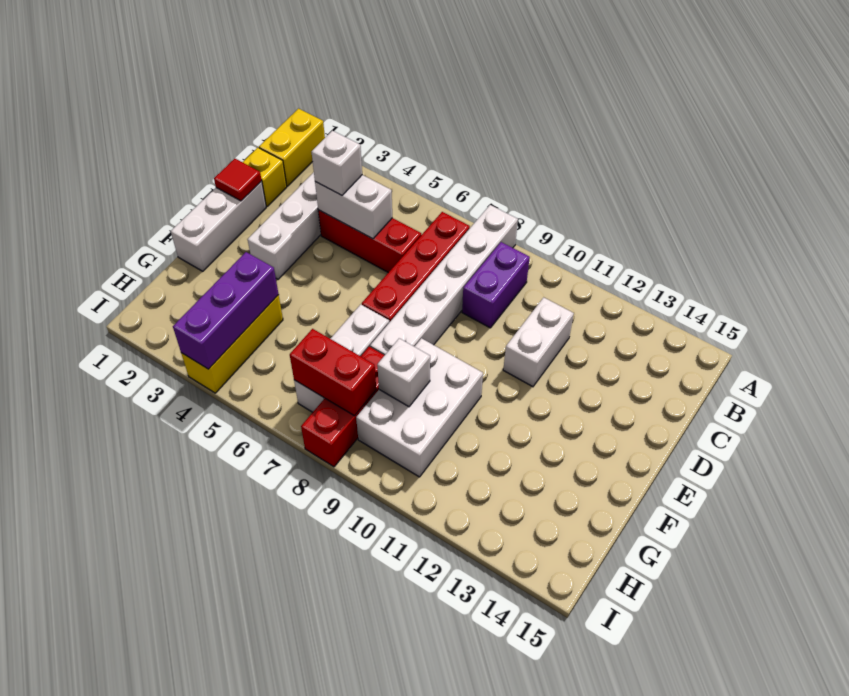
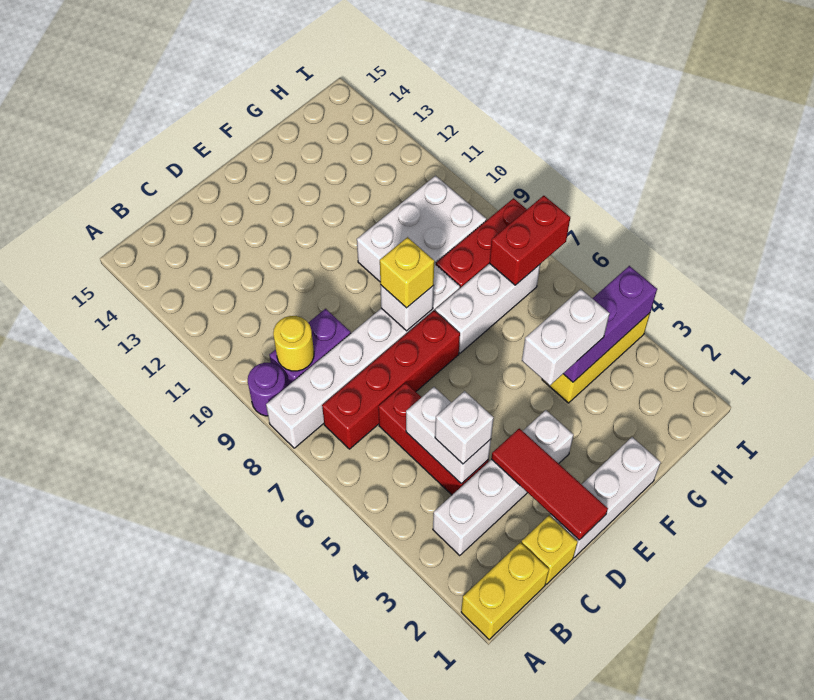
none -> purple round brick A9 level 1
none -> yellow round brick B9 level 2
white brick C11:D11 level 1 -> white brick F4:G4 level 3
red tile D1 level 2 -> red tile D1:D3 level 2
none -> yellow brick E8 level 3
white brick G9 level 2 -> white brick E8 level 2
red brick H7:H8 level 2 -> red brick H7:I7 level 2

